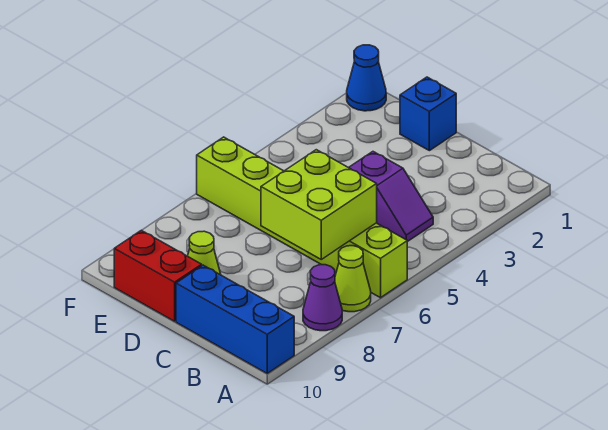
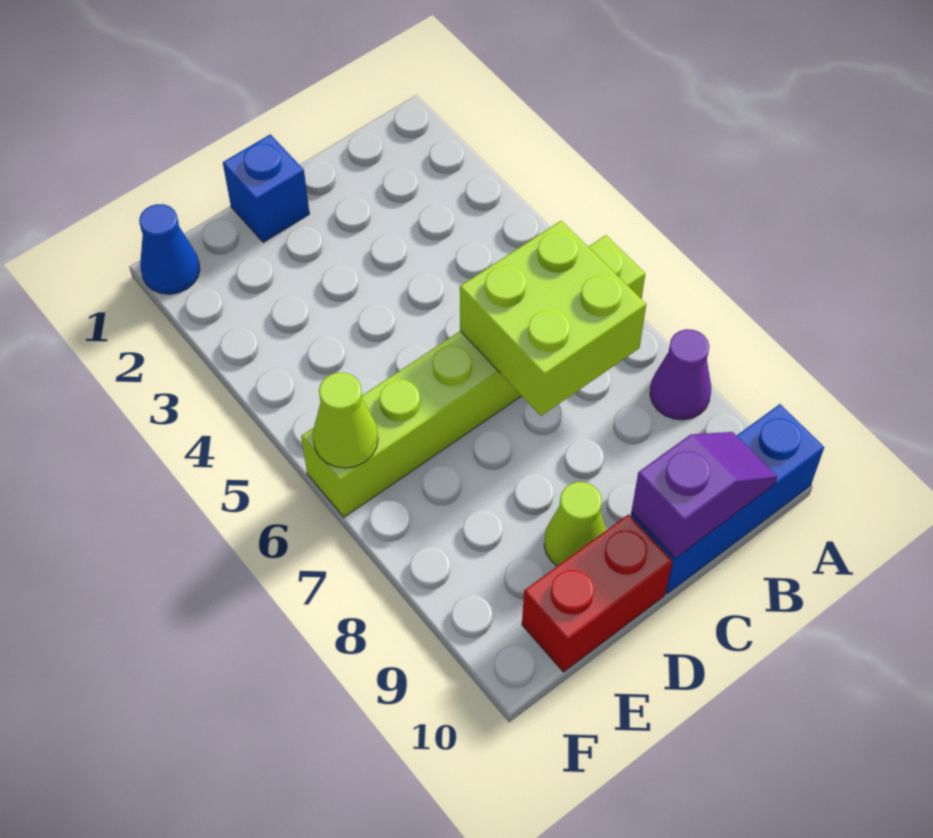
lime cone A7 level 1 -> lime cone F6 level 2
purple slope B4:C4 level 1 top C -> purple slope B10:C10 level 2 top C

